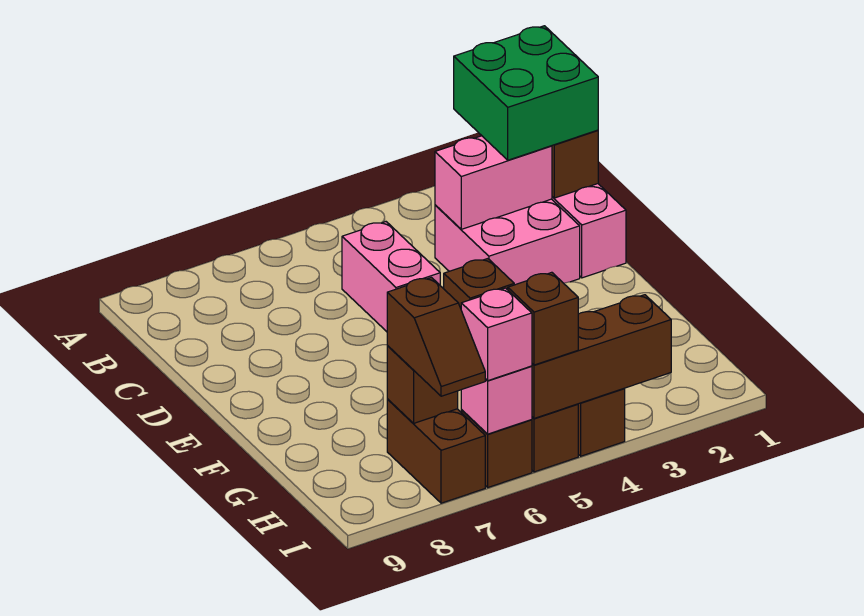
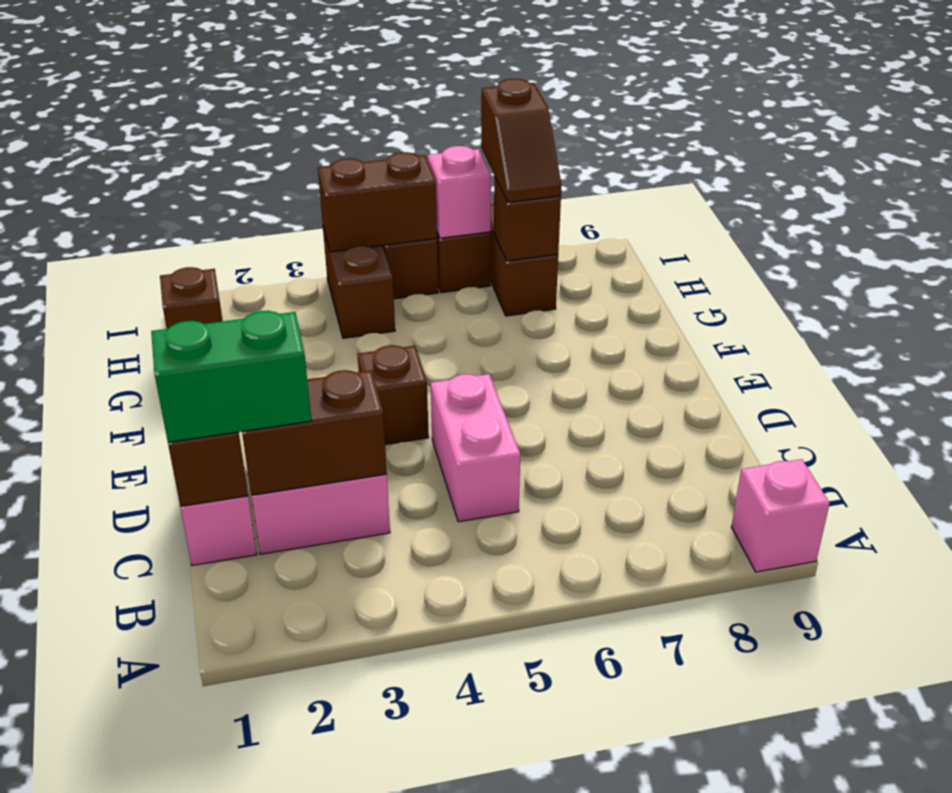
green brick B1:C2 level 3 -> green brick C1:C2 level 3
pink brick C2:C3 level 2 -> brown brick C2:C3 level 2
brown slope H7:I7 level 3 top H -> brown slope H7:I7 level 3 top I
brown brick I3:I5 level 2 -> brown brick I4:I5 level 2
brown brick I5 level 3 -> brown brick H1 level 1
pink brick I6 level 3 -> pink brick A9 level 1

